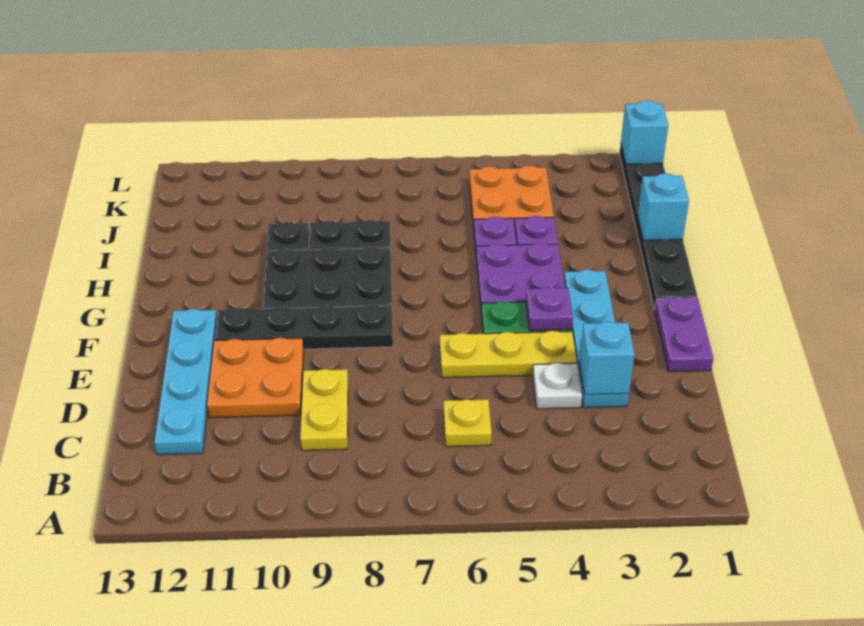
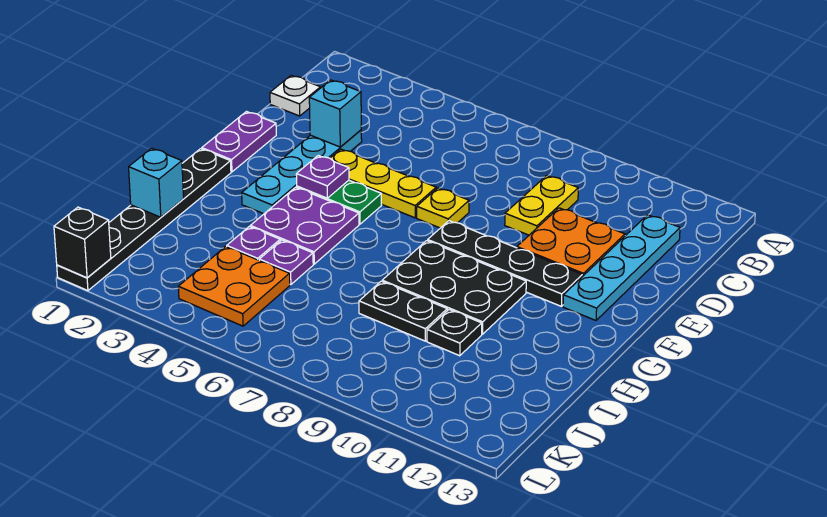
yellow plate C6 level 1 -> yellow plate E7 level 1
white plate D4 level 1 -> white plate C1 level 1
cyan brick L1 level 2 -> black brick L1 level 2

